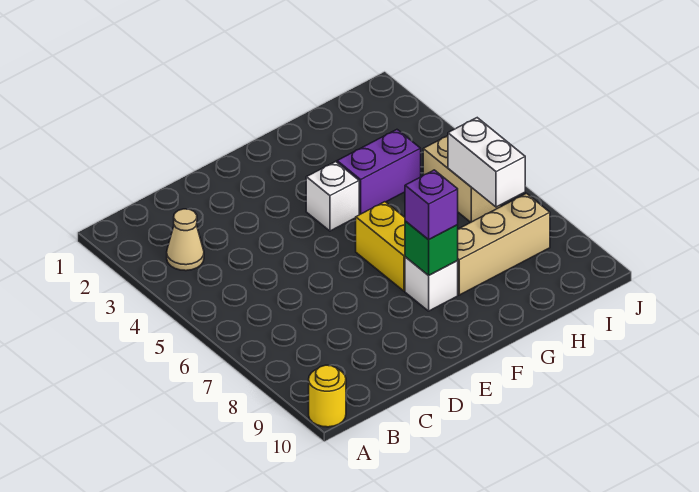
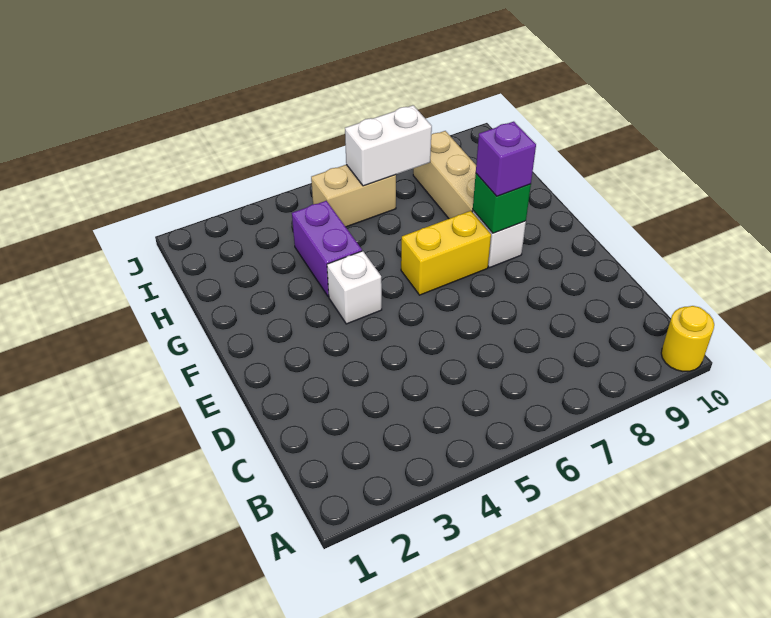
tan cone B3 level 1 -> none

